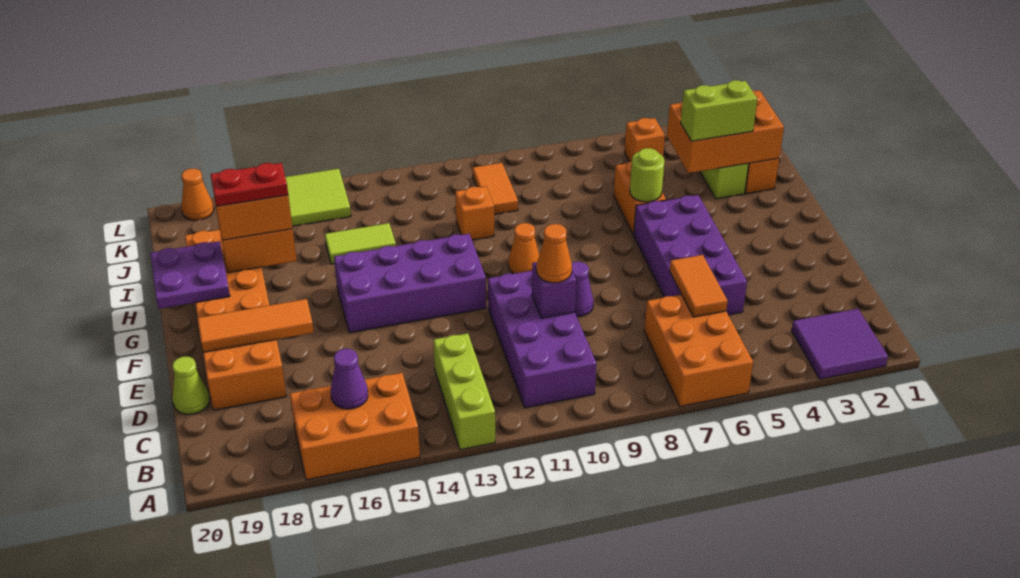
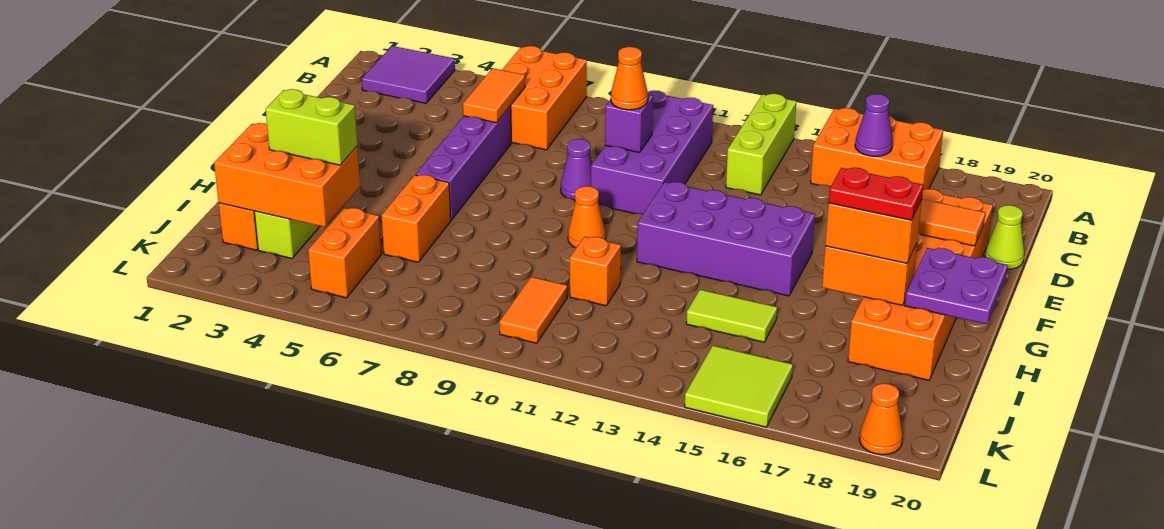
purple brick D5:G6 level 1 -> purple brick D6:G6 level 1
lime round brick H6 level 2 -> none
orange brick K5 level 1 -> orange brick J5:K5 level 1

